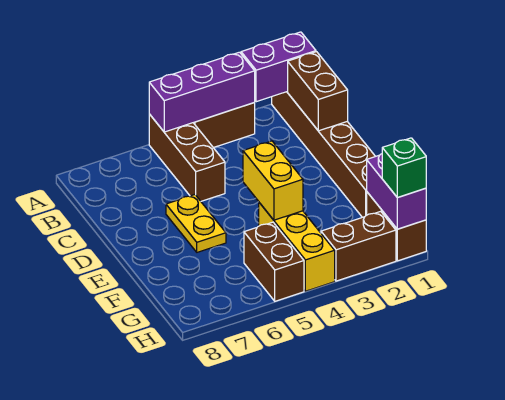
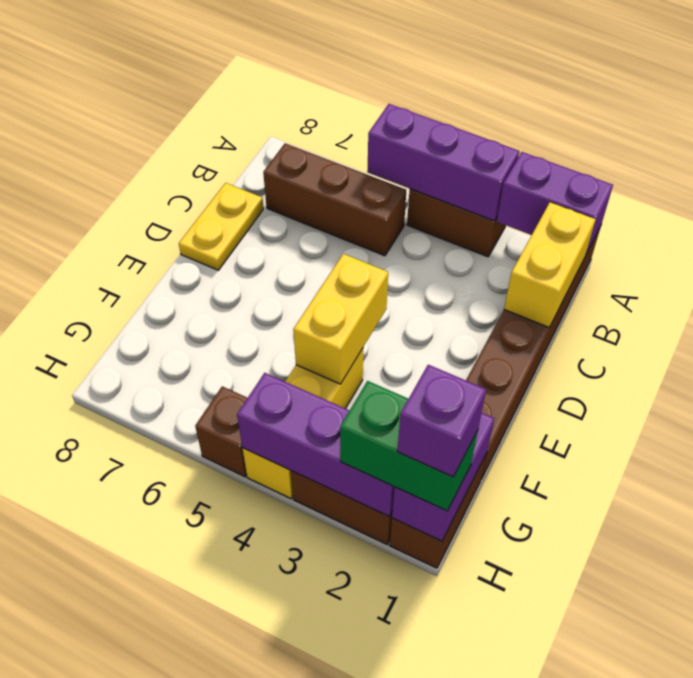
brown brick A5:C5 level 1 -> brown brick B5:B7 level 1
brown brick B1:C1 level 2 -> yellow brick B1:C1 level 2
yellow plate D6:E6 level 1 -> yellow plate C8:D8 level 1
brown brick G5:H5 level 1 -> brown brick H5 level 1
green brick H1 level 3 -> green brick H1:H2 level 3
none -> purple brick H1 level 4
none -> purple brick H2:H4 level 2

